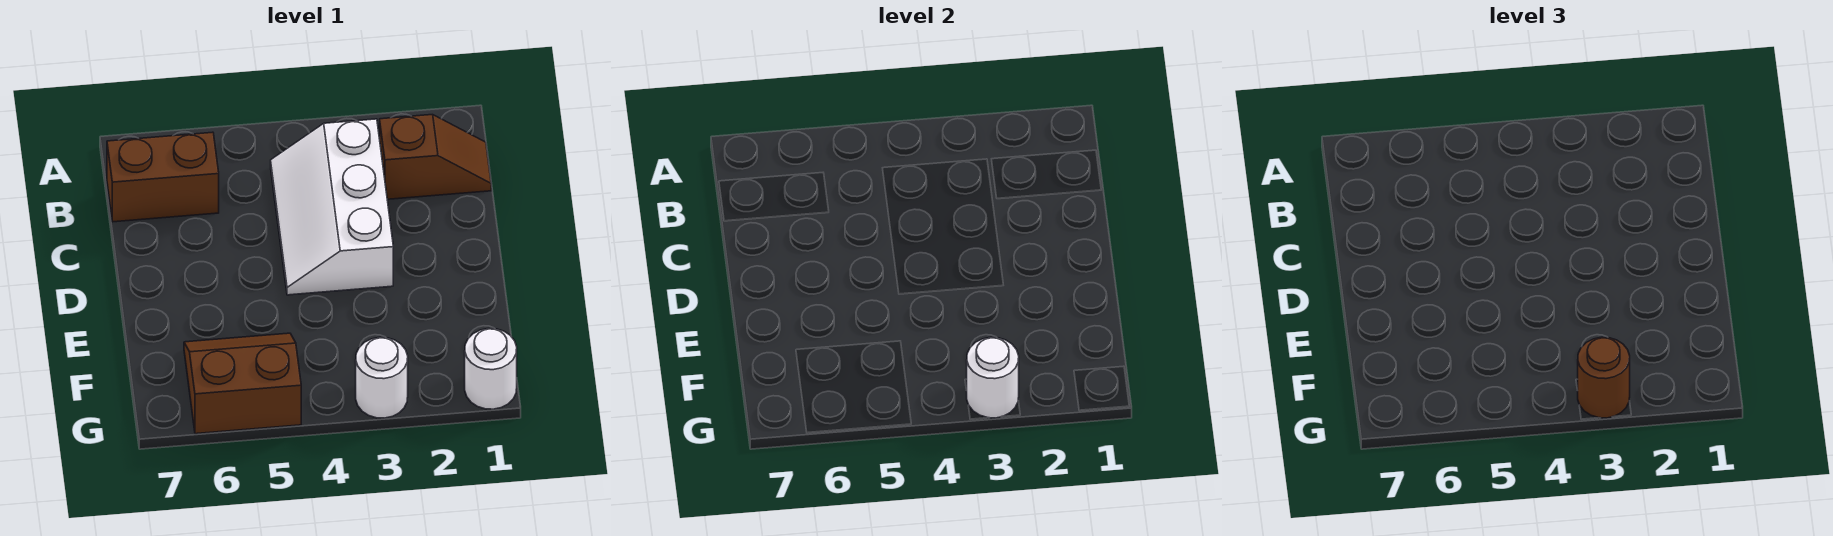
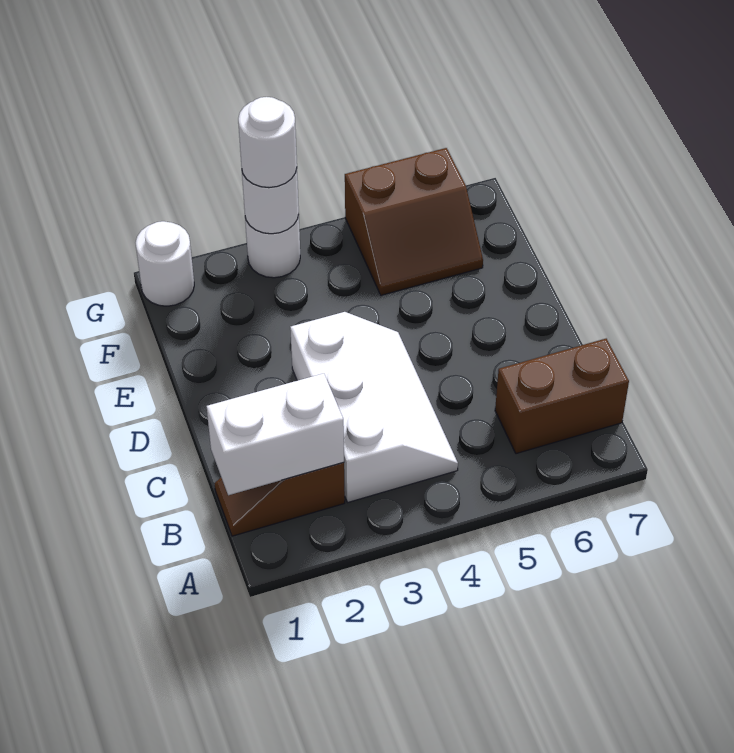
none -> white brick B1:B2 level 2
brown round brick G3 level 3 -> white round brick G3 level 3

